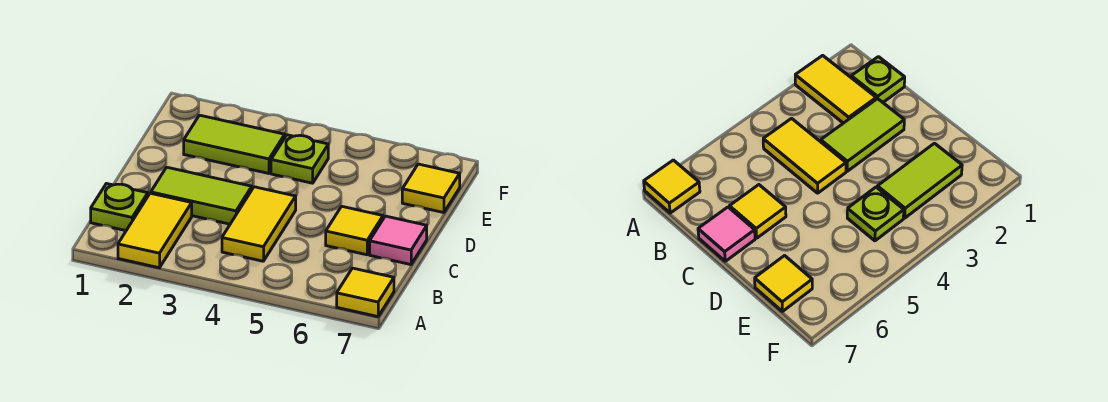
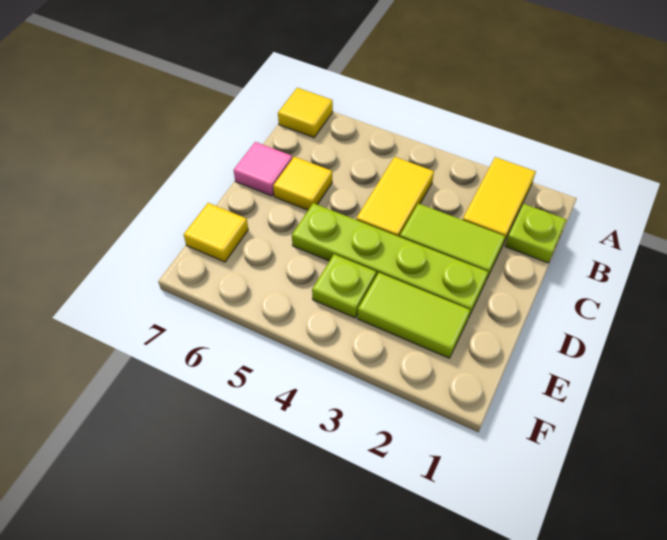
none -> lime plate D2:D5 level 1

